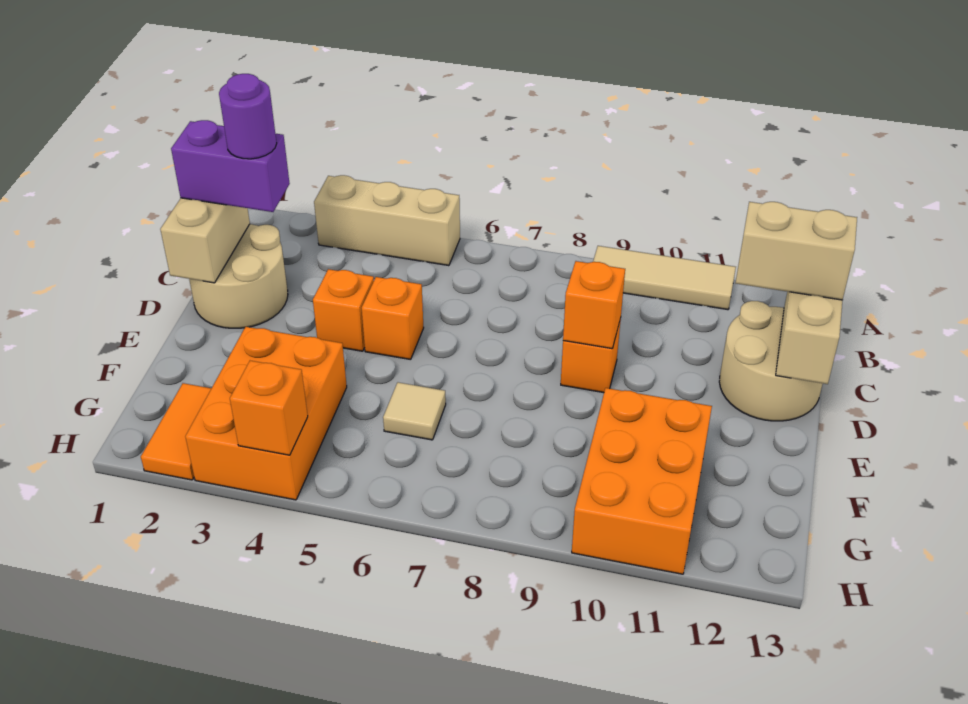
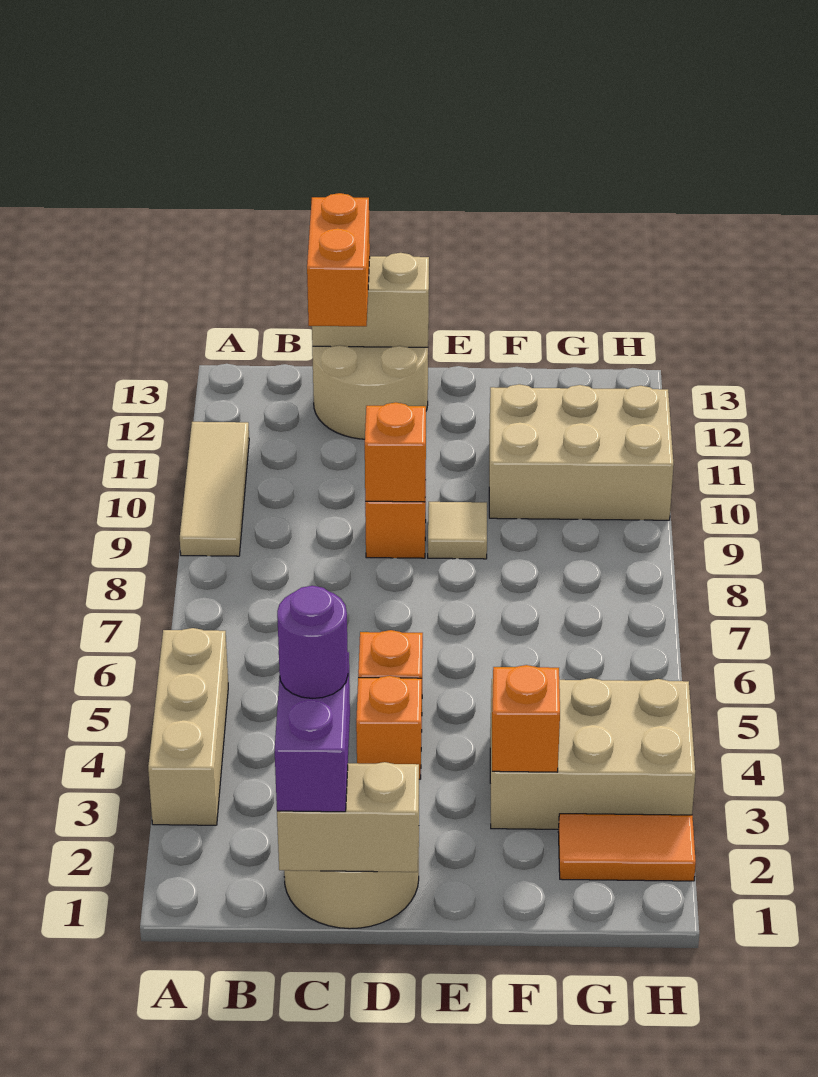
tan brick C12:C13 level 3 -> orange brick C12:C13 level 3
orange brick F3:H4 level 1 -> tan brick F3:H4 level 1
tan tile F6 level 1 -> tan tile E9 level 1
orange brick F10:H11 level 1 -> tan brick F10:H11 level 1
orange brick H4 level 2 -> orange brick F3 level 2

